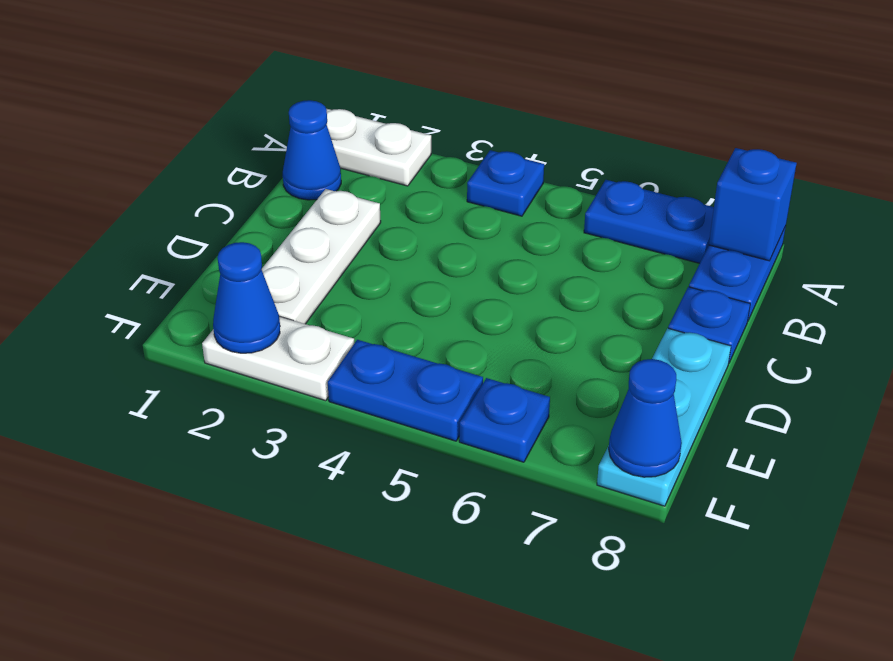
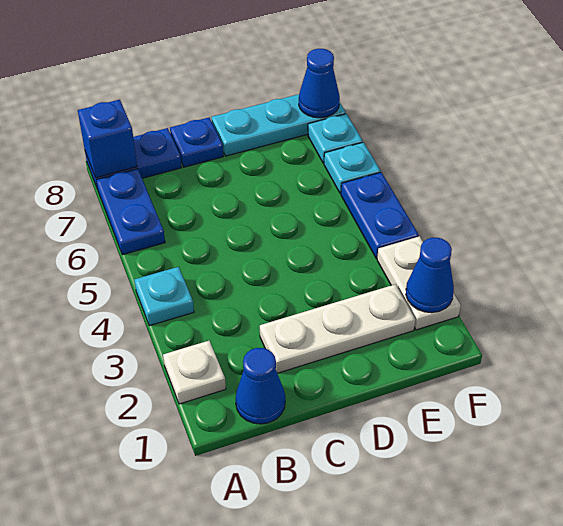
white plate A1:A2 level 1 -> white plate A2 level 1
blue plate A4 level 1 -> cyan plate A4 level 1
blue plate F6 level 1 -> cyan plate F6 level 1
none -> cyan plate F7 level 1

